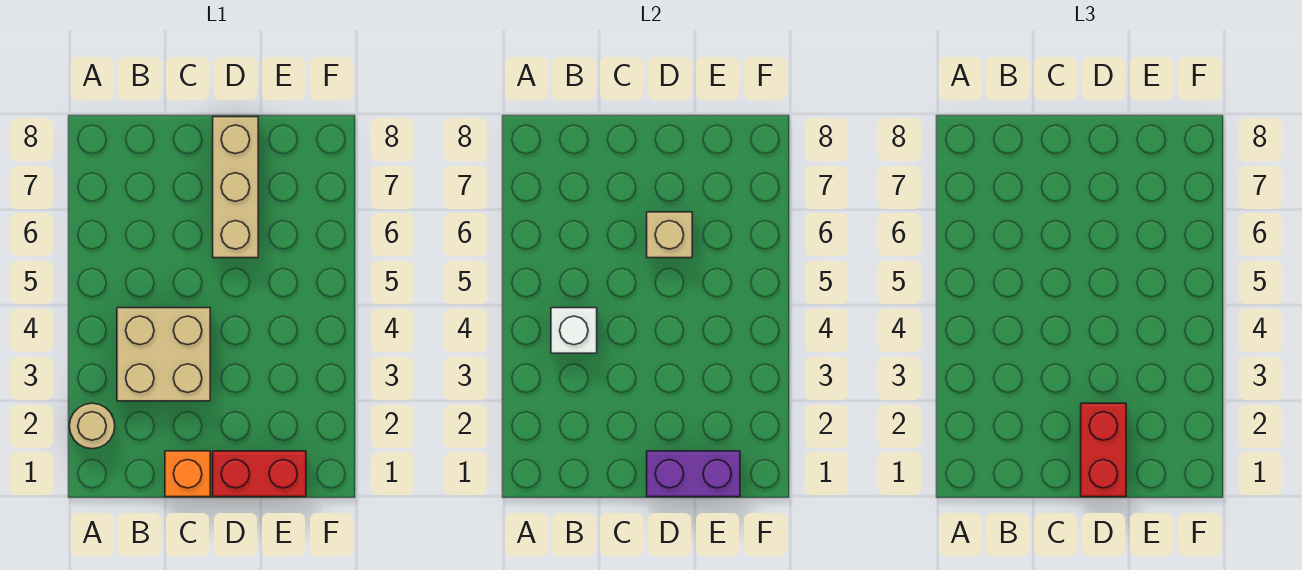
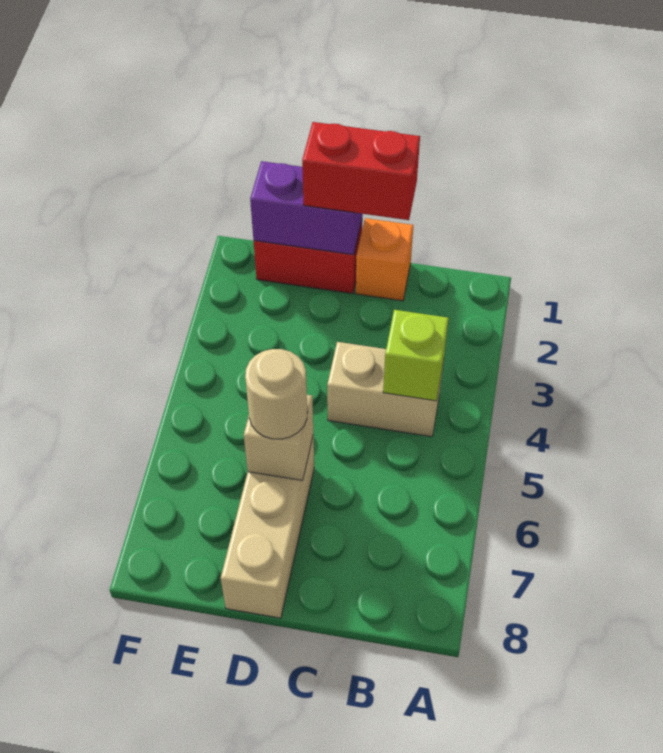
tan round brick A2 level 1 -> tan round brick D6 level 3
tan brick B3:C4 level 1 -> tan brick B4:C4 level 1
white brick B4 level 2 -> lime brick B4 level 2
red brick D1:D2 level 3 -> red brick C1:D1 level 3

